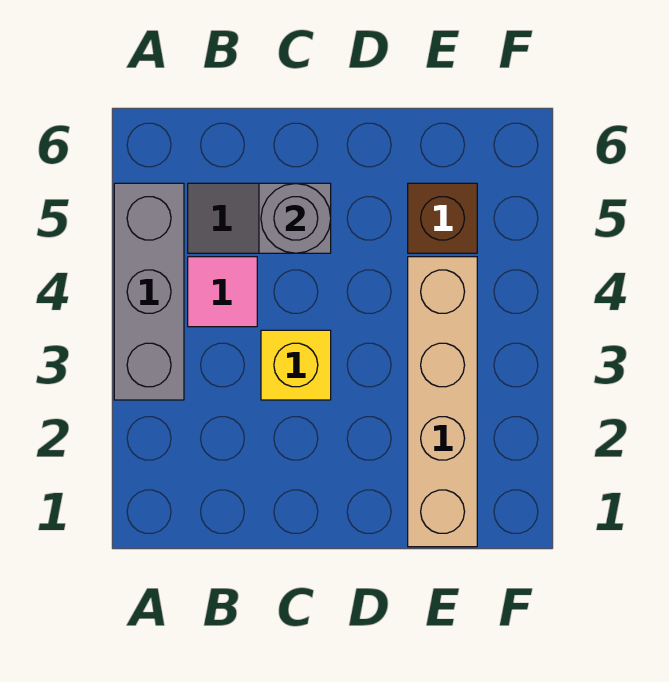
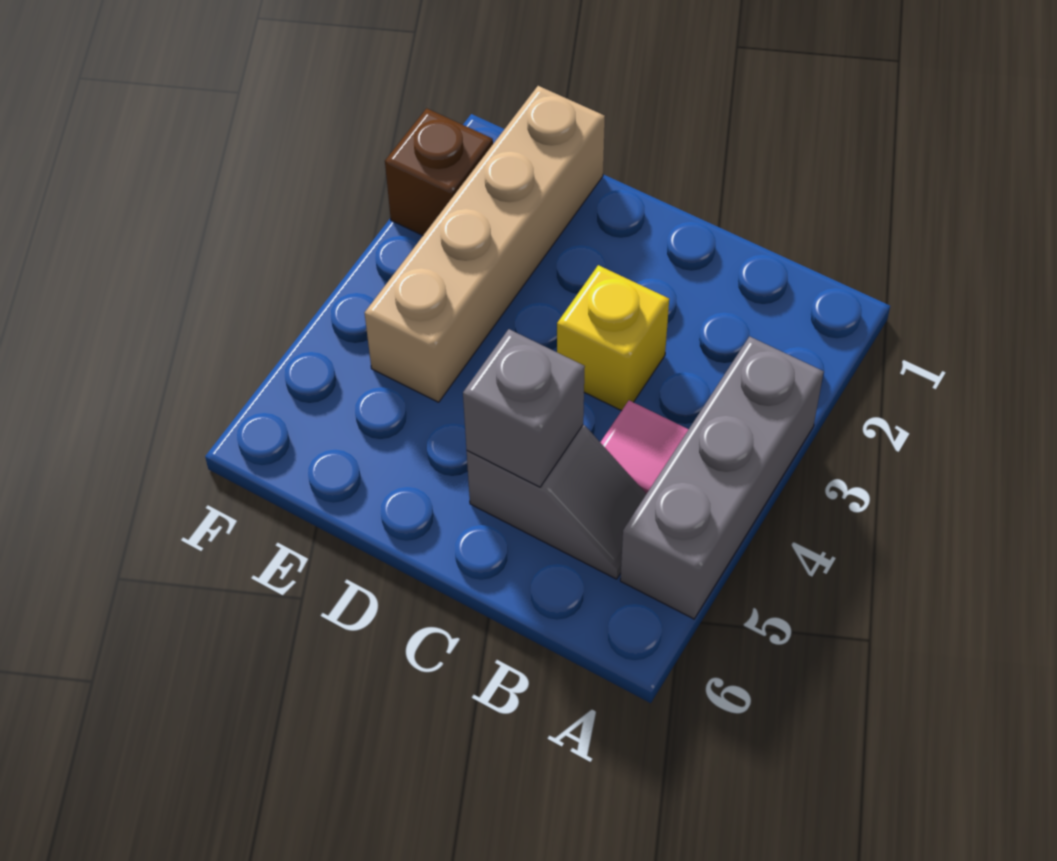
grey round brick C5 level 2 -> grey brick C5 level 2
brown brick E5 level 1 -> brown brick F2 level 1

